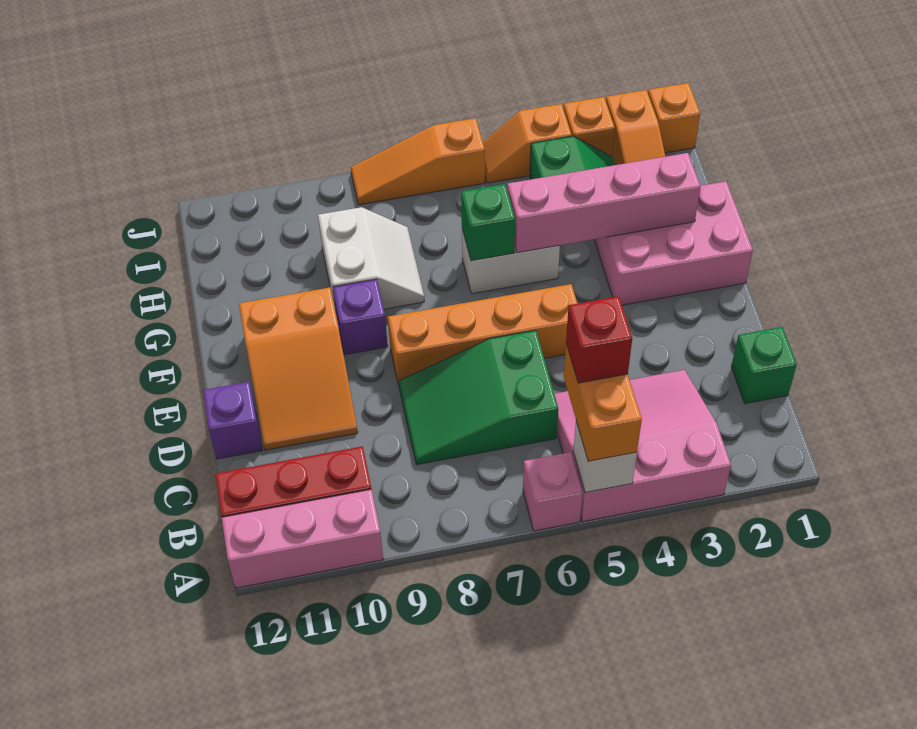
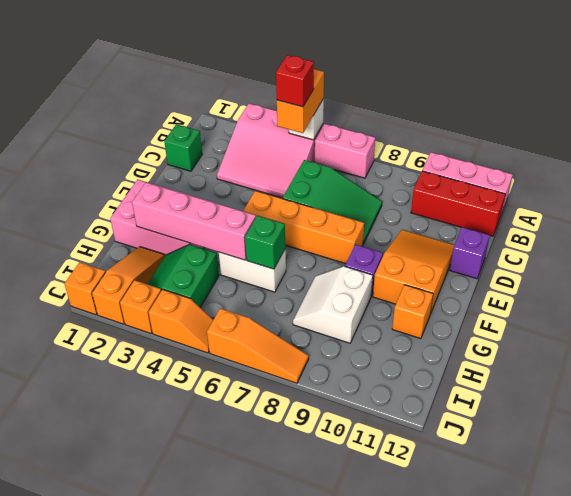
pink brick A6 level 1 -> pink brick A6:A7 level 1
none -> orange brick G11 level 1

